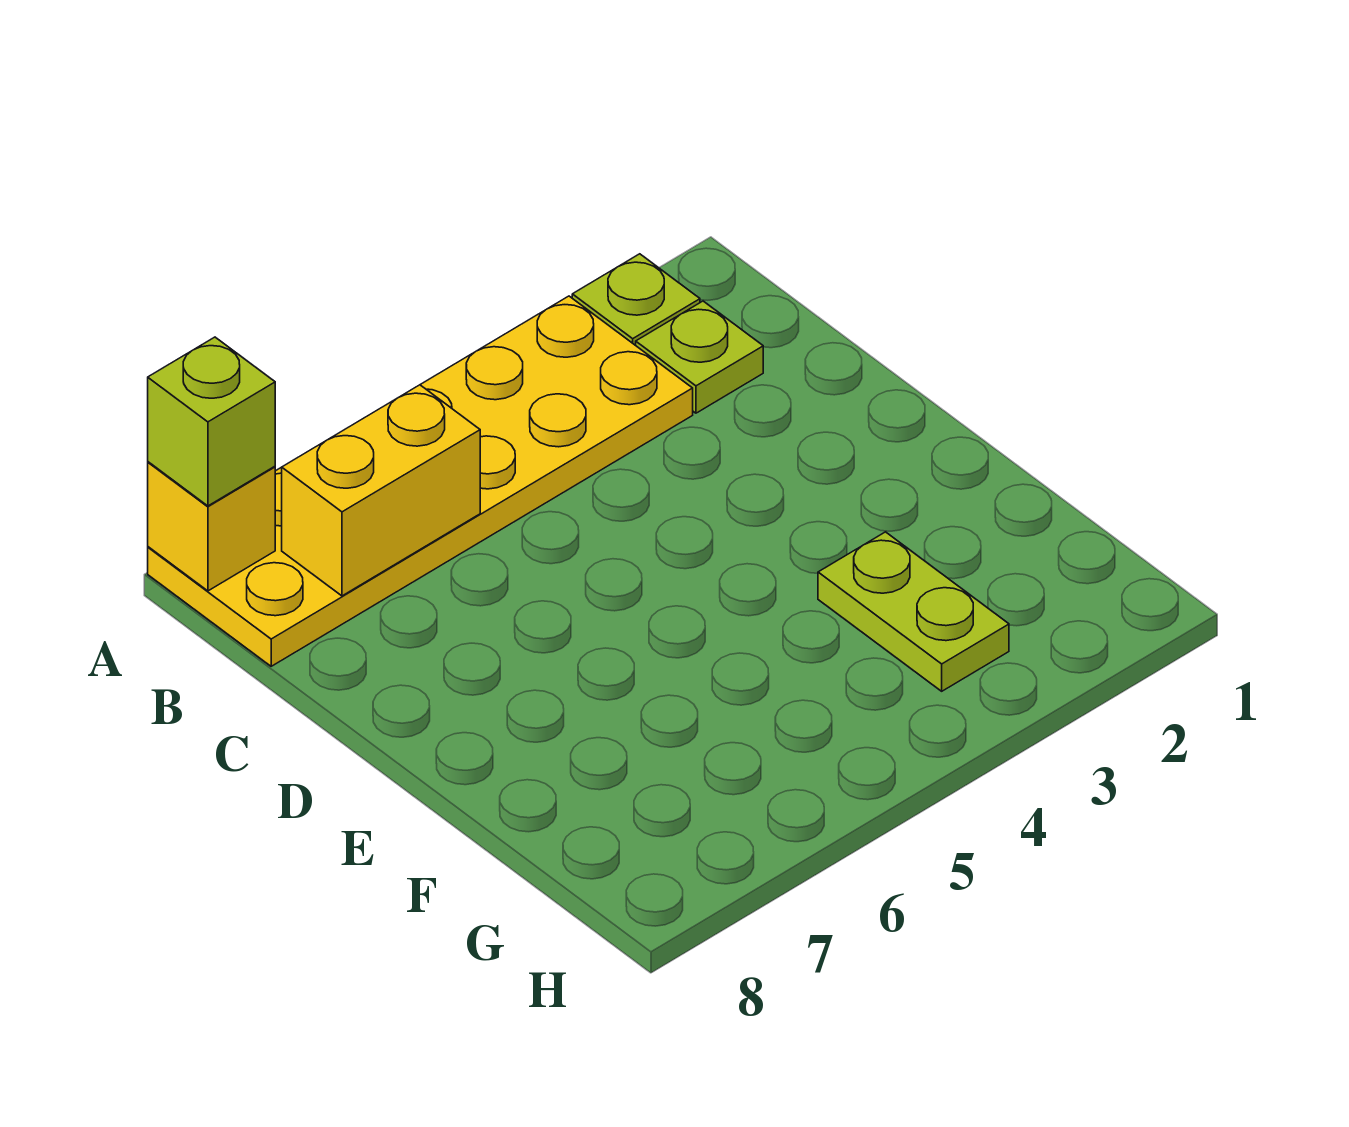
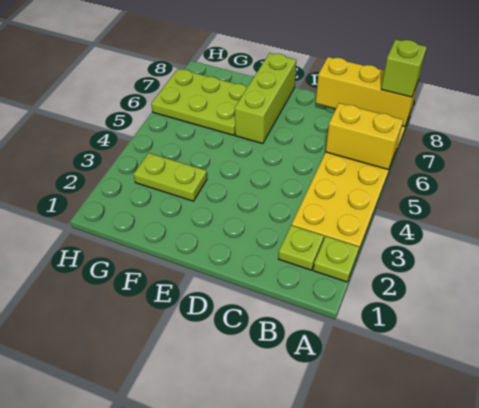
yellow brick A8 level 2 -> yellow brick A8:C8 level 2
yellow brick B6:B7 level 2 -> yellow brick A6:B6 level 2
none -> lime brick E6:E8 level 1
none -> lime plate F6:H7 level 1

